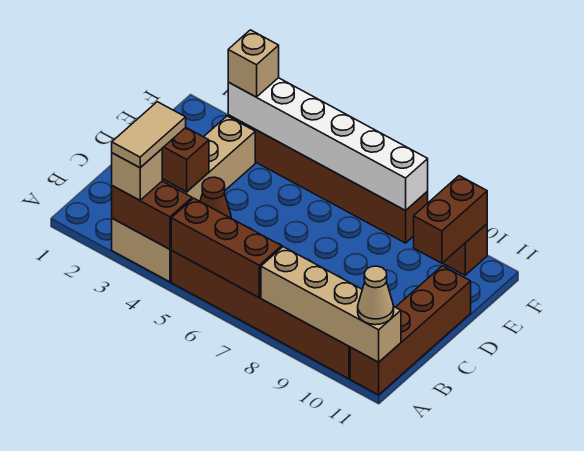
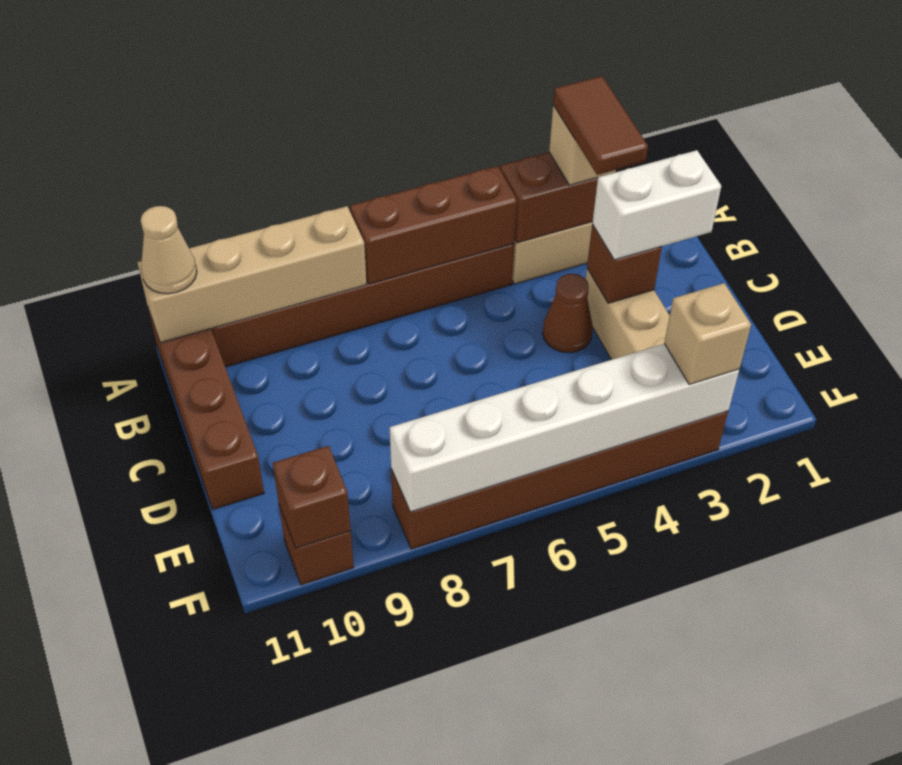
tan tile A3:B3 level 4 -> brown tile A3:B3 level 4
none -> white brick C2:C3 level 3
brown brick E10:F10 level 2 -> brown brick F10 level 2

